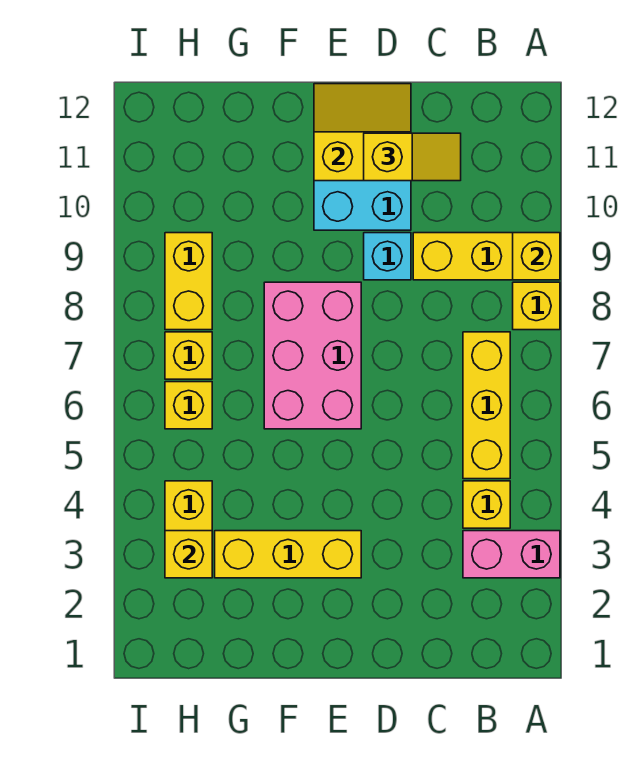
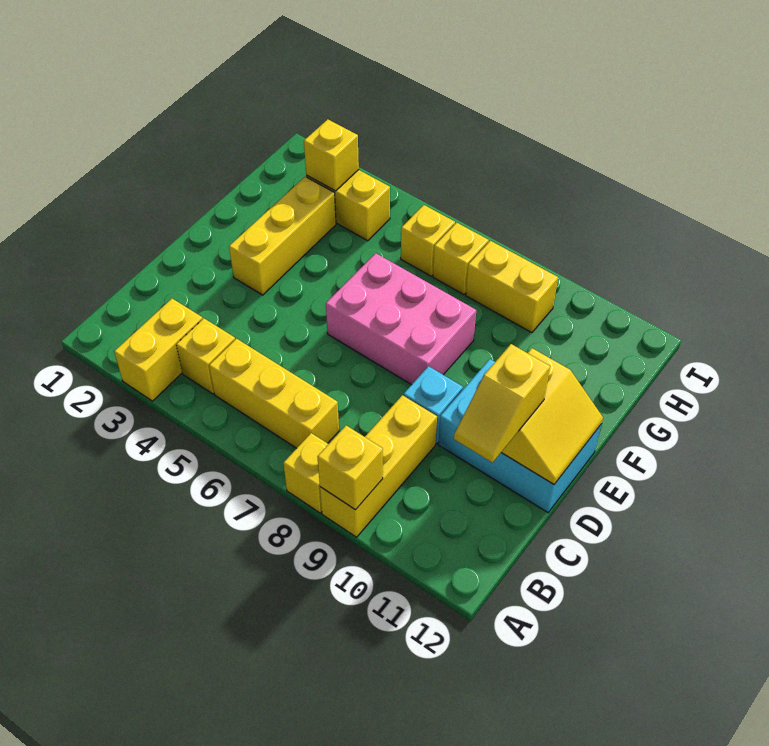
pink brick A3:B3 level 1 -> yellow brick A3:B3 level 1

